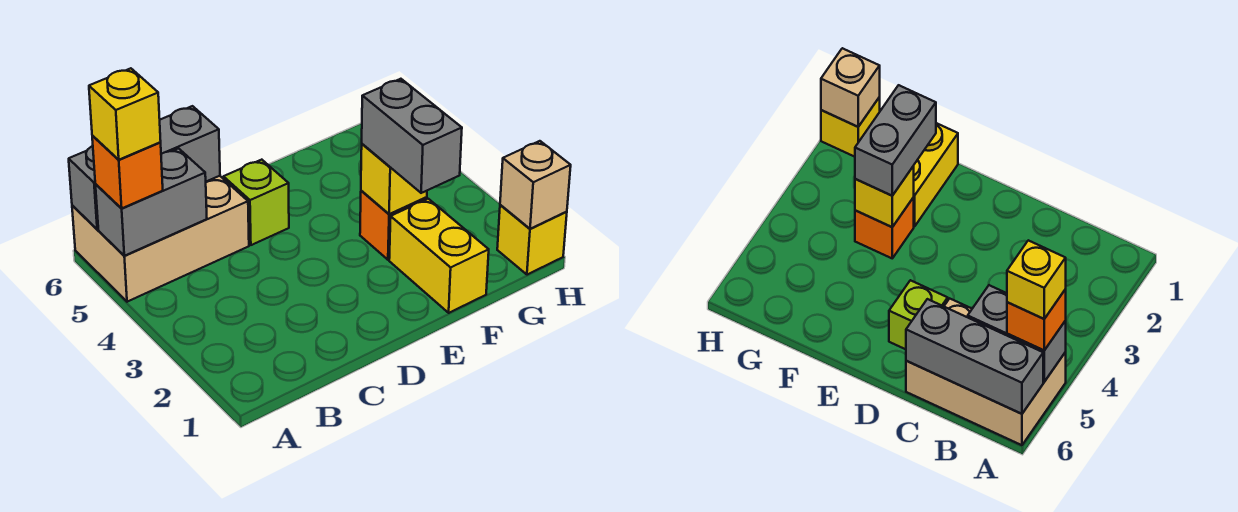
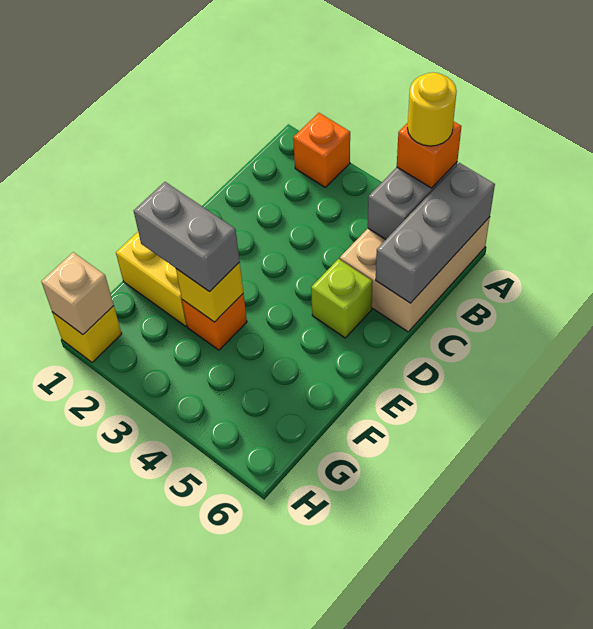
none -> orange brick A2 level 1
yellow brick A5 level 4 -> yellow round brick A5 level 4

